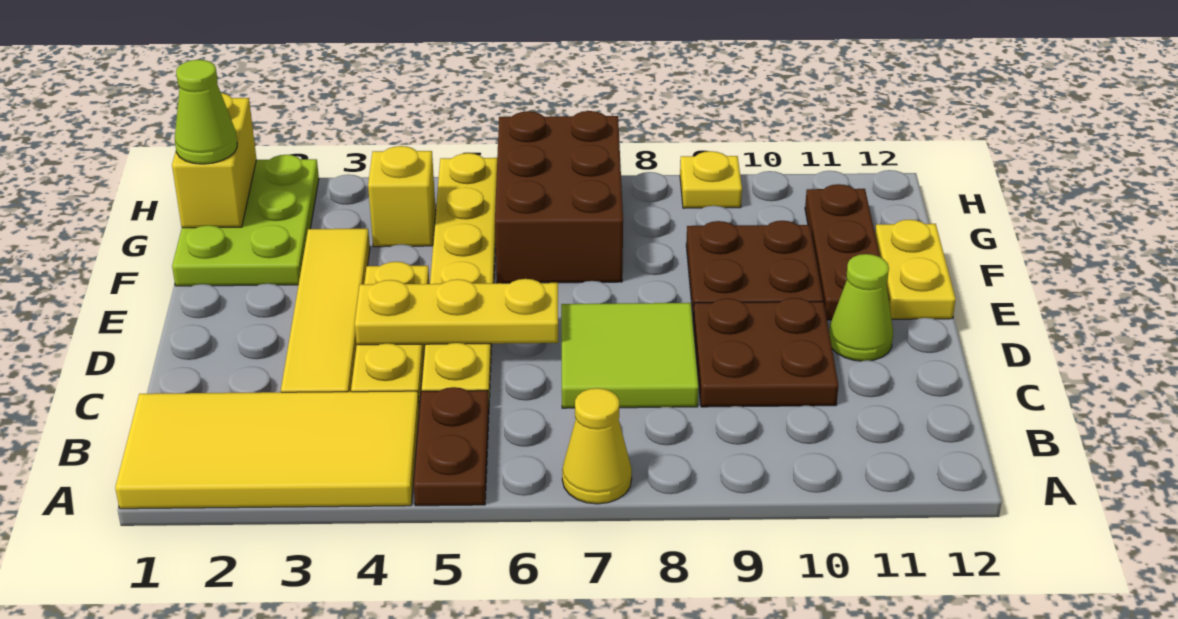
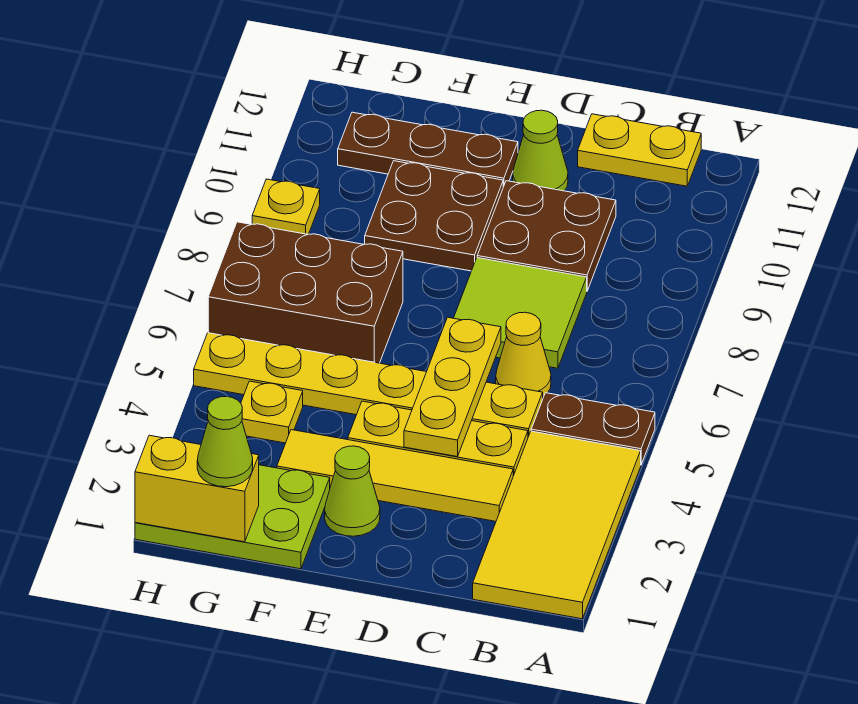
yellow cone A7 level 1 -> yellow cone C6 level 1
none -> lime cone E2 level 1
yellow plate E12:F12 level 1 -> yellow plate B12:C12 level 1
yellow brick G4 level 1 -> yellow plate G4 level 1

